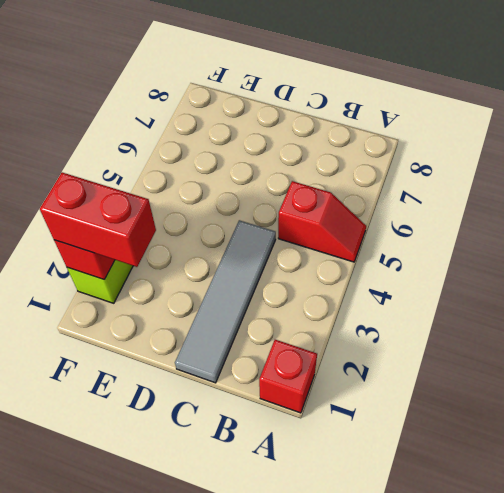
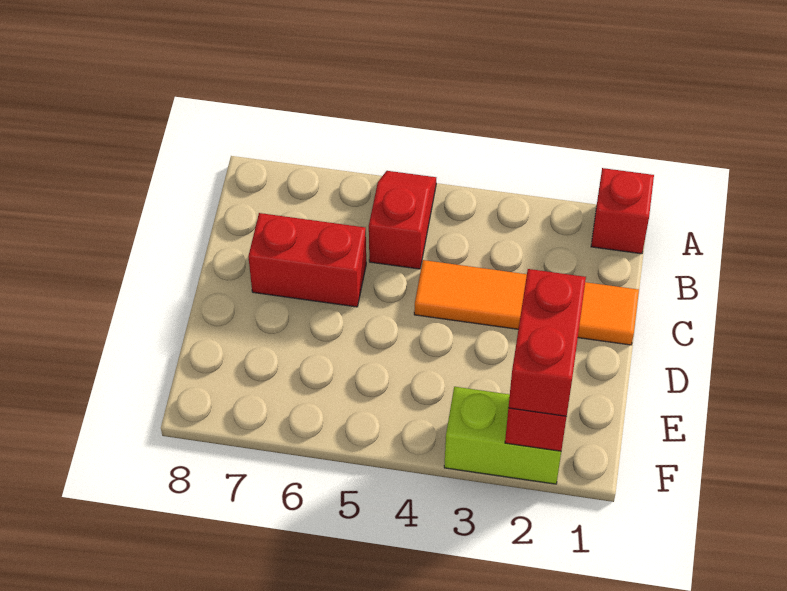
grey tile C1:C4 level 1 -> orange tile C1:C4 level 1
none -> red brick C6:C7 level 1

